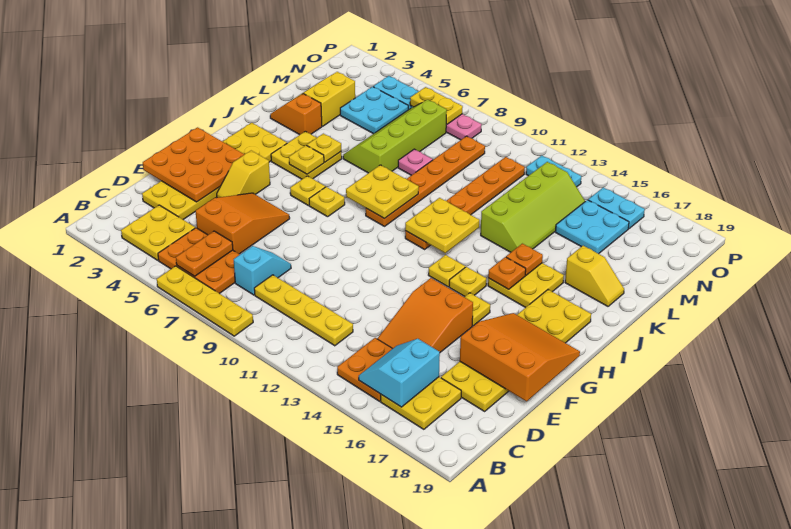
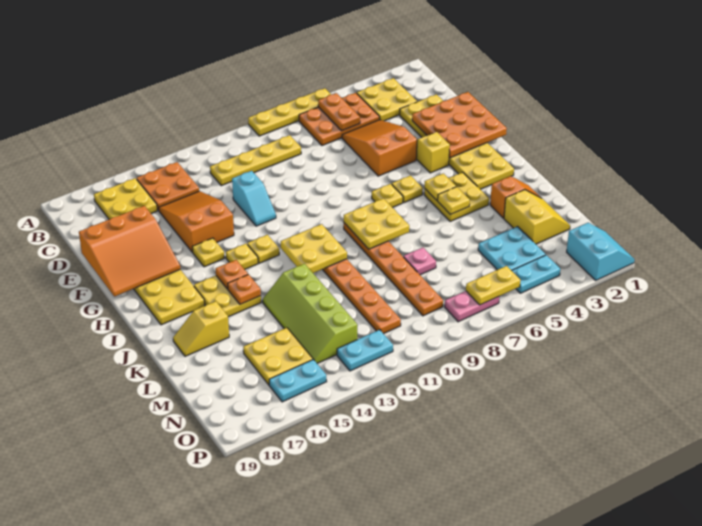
cyan slope B15:C16 level 2 top 16 -> cyan slope O1:P2 level 1 top 2
cyan slope C8:D8 level 1 top C -> cyan slope E12:F12 level 1 top E
orange slope D5:F6 level 1 top D -> orange slope D5:F6 level 1 top F
lime slope K6:N7 level 1 top 7 -> none
cyan plate M15:N16 level 1 -> yellow plate M15:N16 level 1

